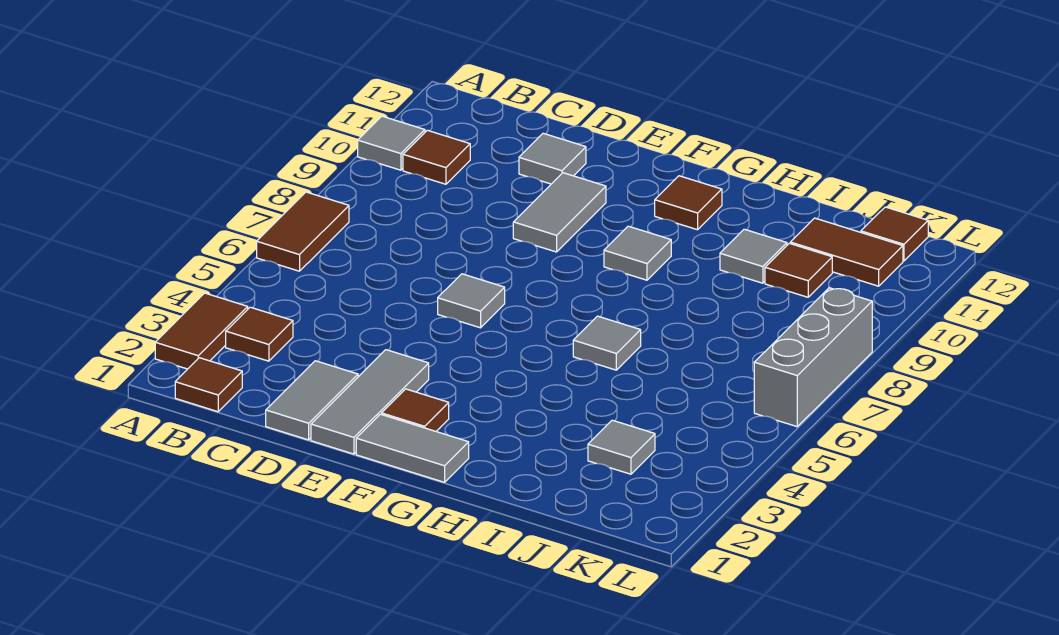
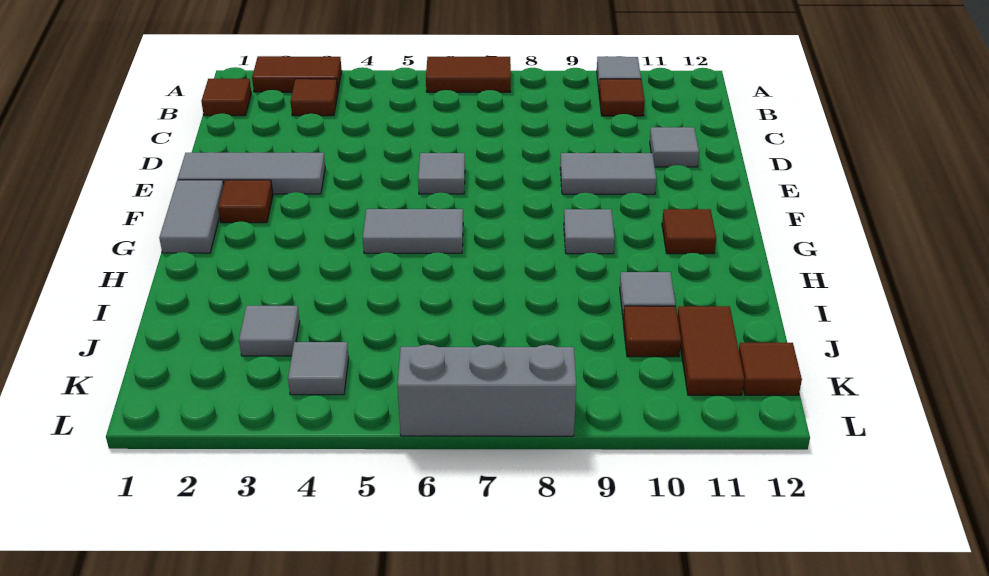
grey tile D1:D2 level 1 -> grey tile G5:G6 level 1
grey tile H6 level 1 -> grey tile K4 level 1

